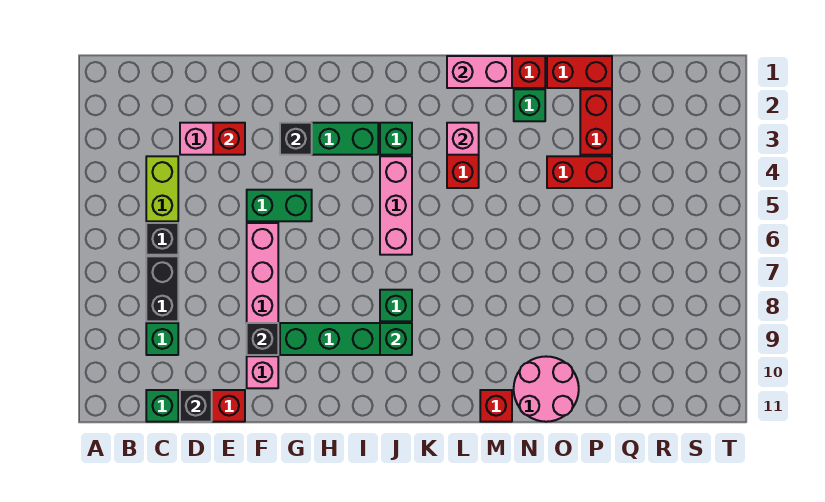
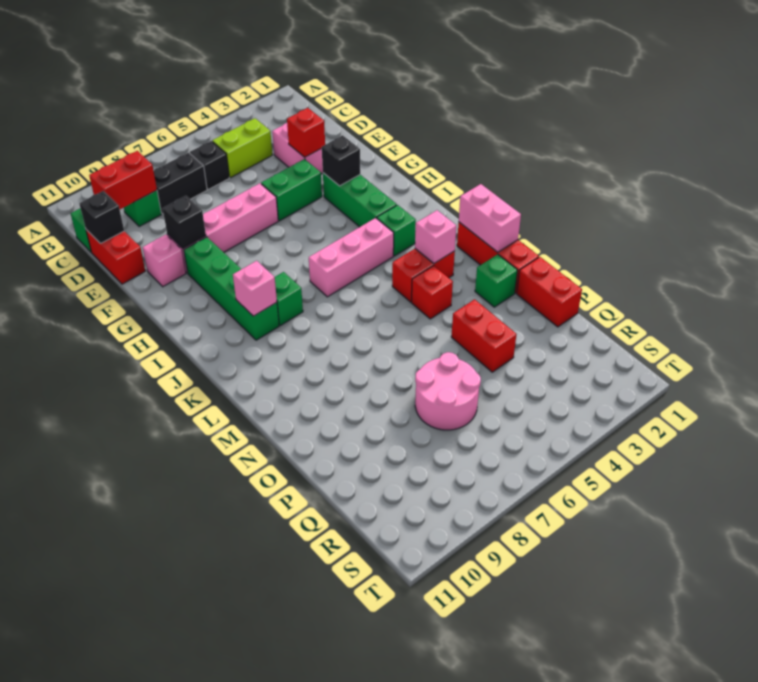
green brick F5:G5 level 1 -> green brick F4:F5 level 1
green brick J9 level 2 -> pink brick J9 level 2
red brick M11 level 1 -> red brick M4 level 1
pink round brick N10:O11 level 1 -> pink round brick P6:Q7 level 1
red brick P2:P3 level 1 -> red brick C9:C10 level 2

